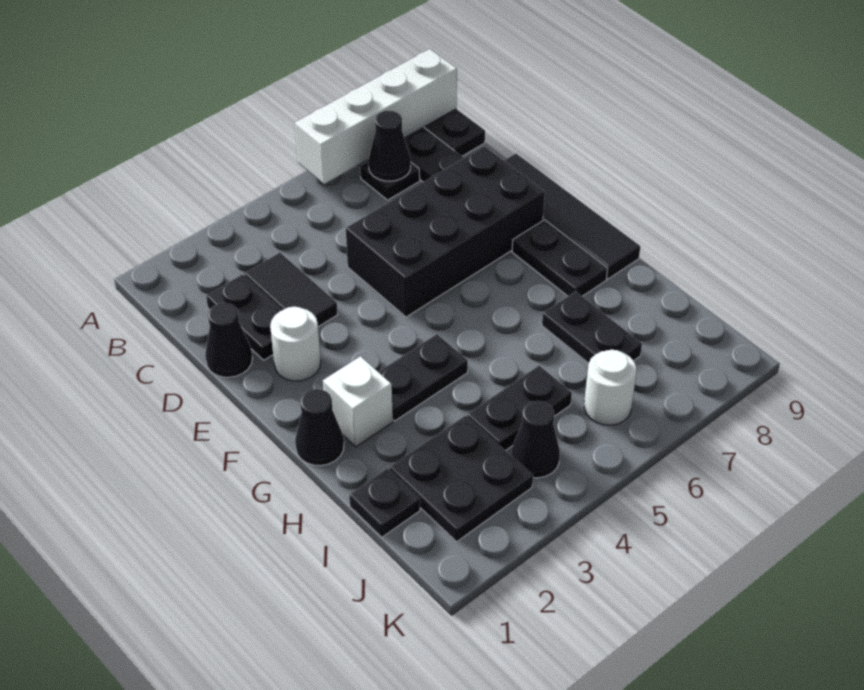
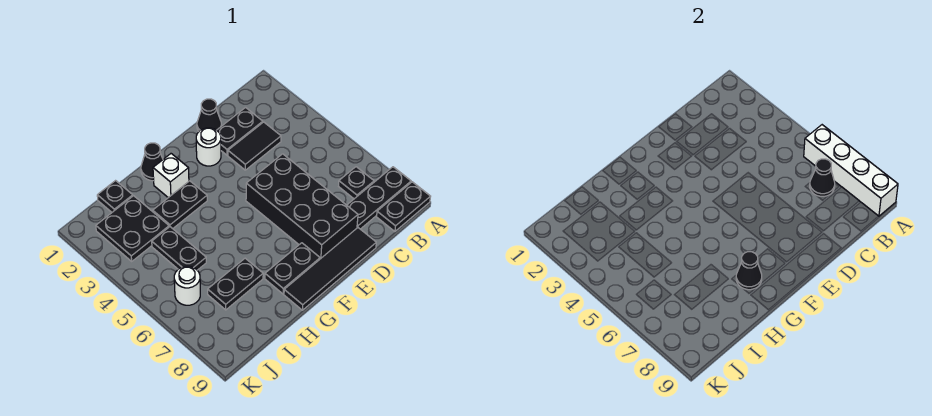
black plate G3:G4 level 1 -> black plate G3:H3 level 1
black cone J4 level 1 -> black cone G8 level 2

